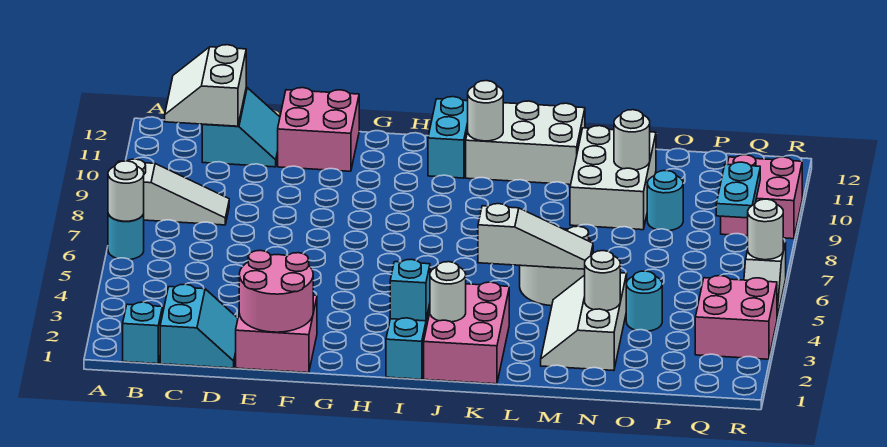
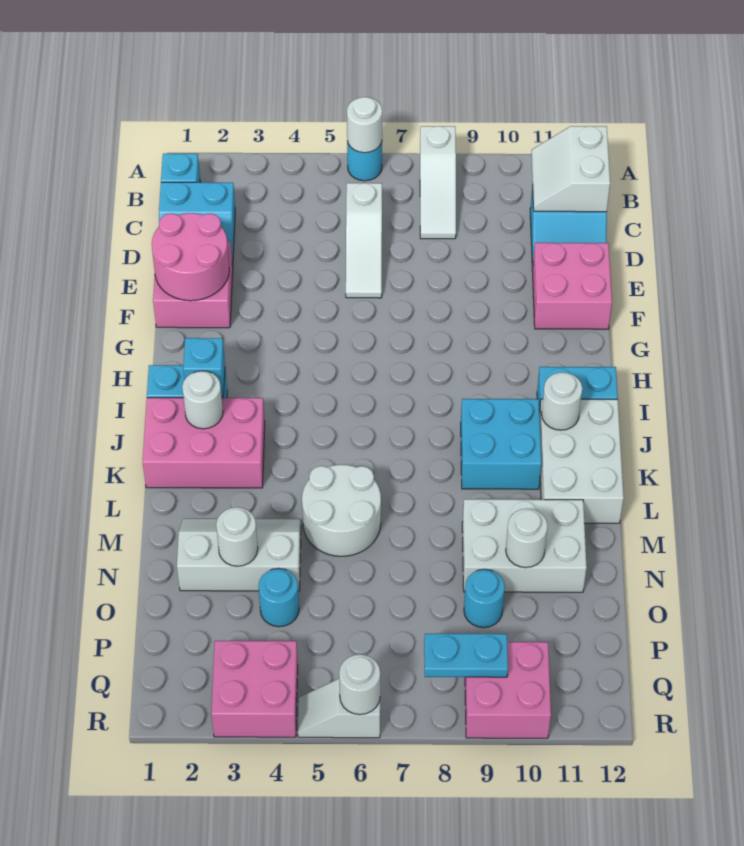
white slope B11:C12 level 2 top C -> white slope B11:C12 level 2 top 12
none -> cyan brick J9:K10 level 1
white slope K5:M5 level 2 top K -> white slope C6:E6 level 1 top C

